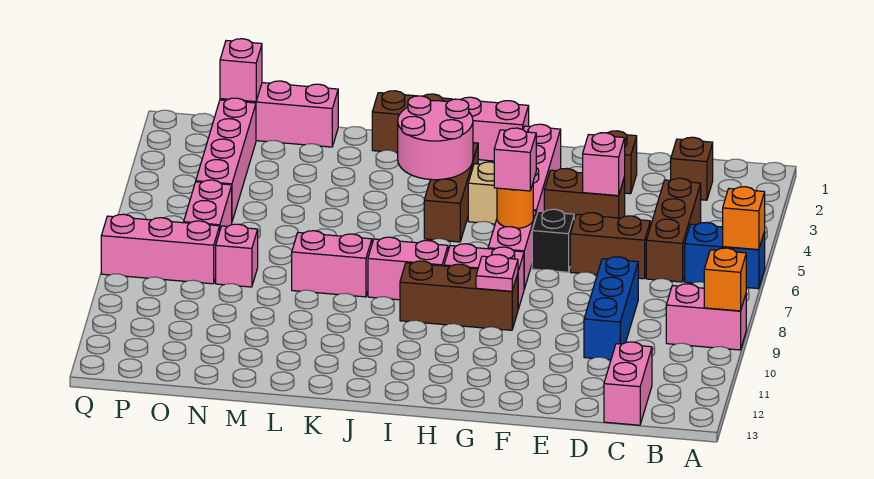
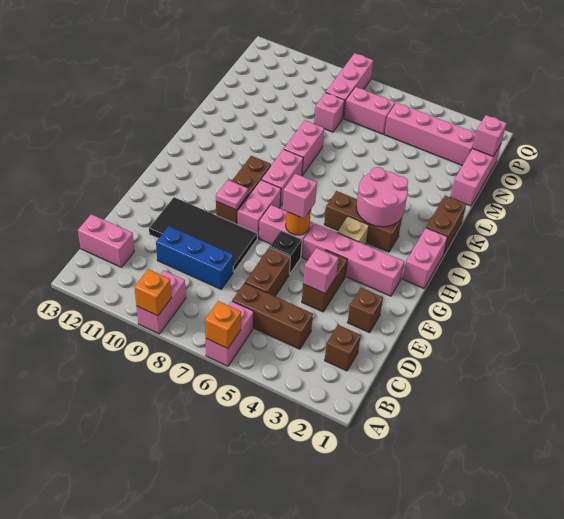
blue brick A6:B6 level 1 -> pink brick A6:B6 level 1
none -> black tile E8:F11 level 1

